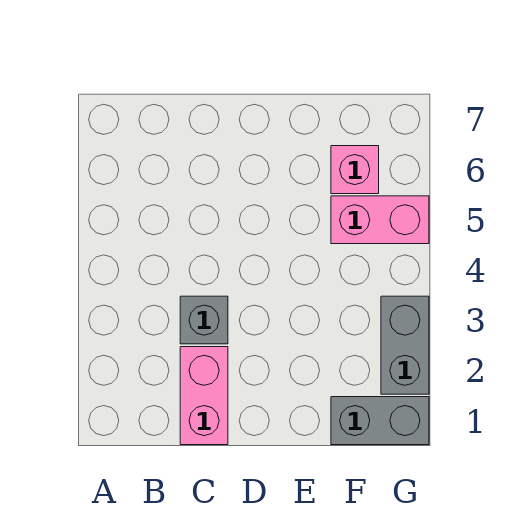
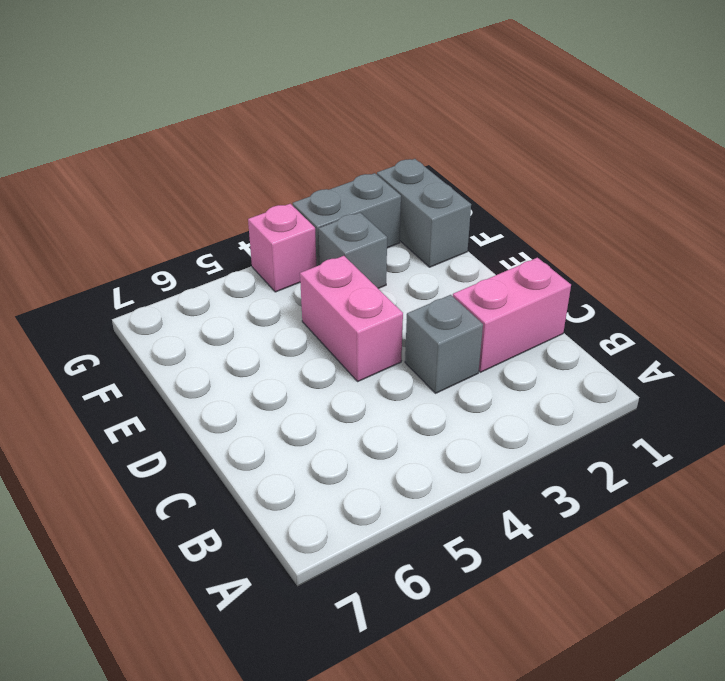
none -> grey brick F3 level 1
pink brick F5:G5 level 1 -> pink brick D4:E4 level 1
pink brick F6 level 1 -> pink brick G4 level 1

